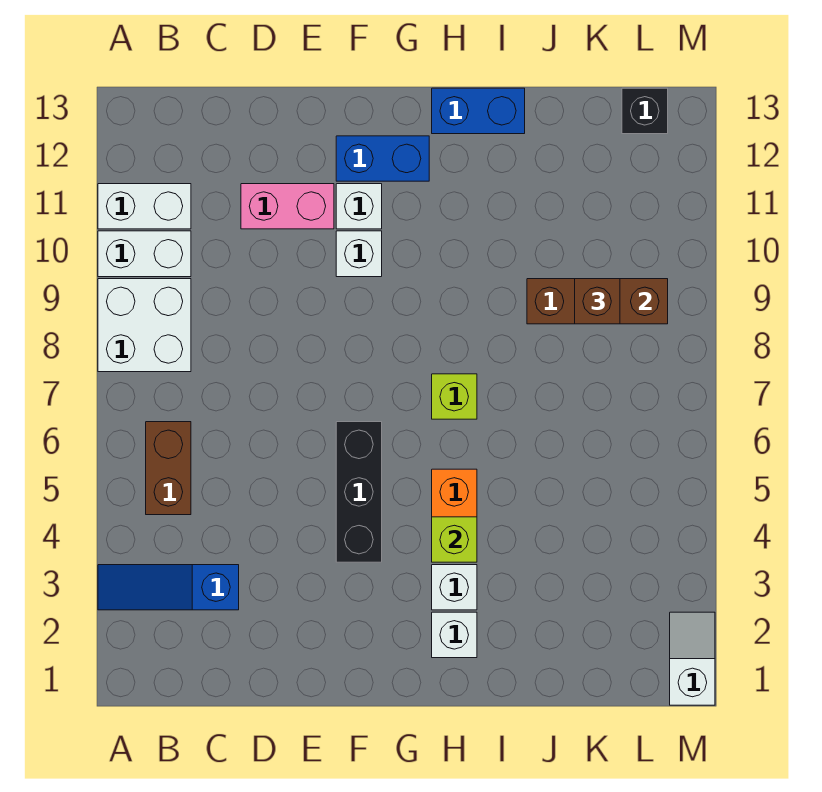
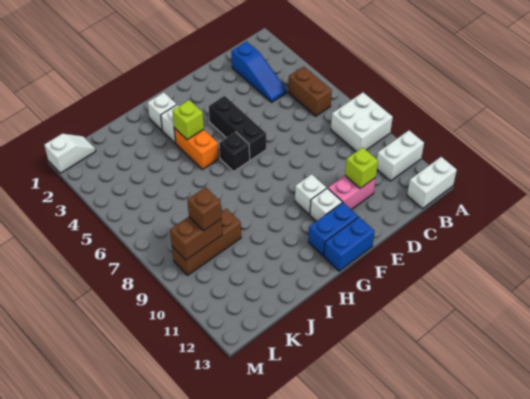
blue slope A3:C3 level 1 top C -> blue slope C2:C4 level 1 top 2
white brick A10:B10 level 1 -> white brick A13:B13 level 1
lime brick H7 level 1 -> lime brick D11 level 2
blue brick H13:I13 level 1 -> blue brick F13:G13 level 1
black brick L13 level 1 -> black brick G6 level 1
white slope M1:M2 level 1 top 1 -> white slope L1:M1 level 1 top M

